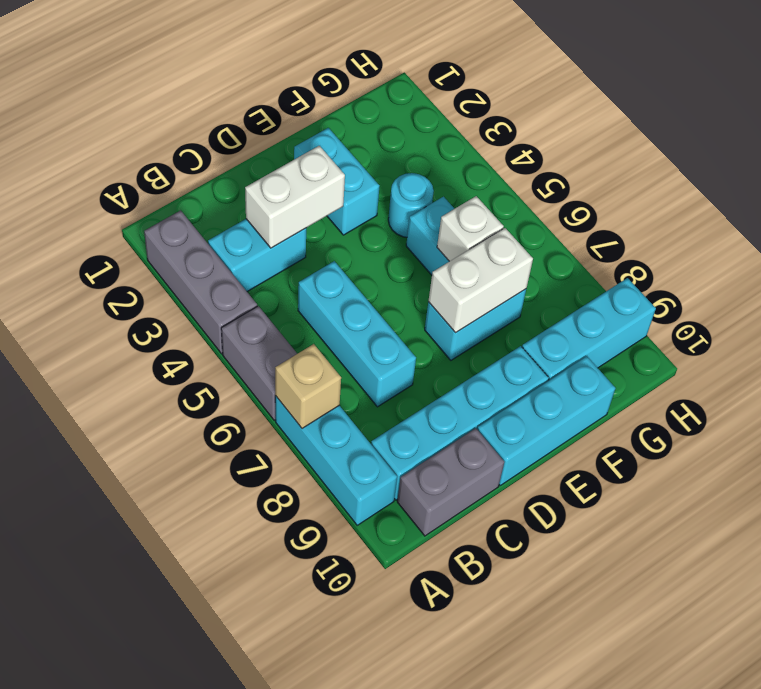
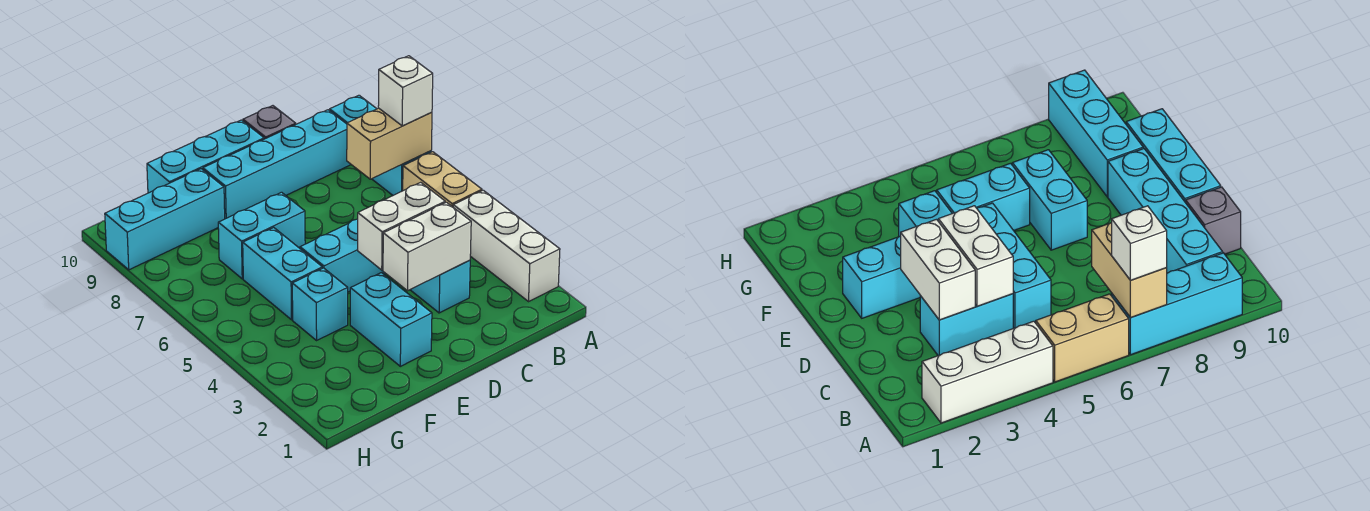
grey brick A2:A4 level 1 -> white brick A2:A4 level 1
grey brick A5:A6 level 1 -> tan brick A5:A6 level 1
tan brick A7 level 2 -> tan brick A7:B7 level 2
cyan brick B3:C3 level 1 -> cyan brick C3:C4 level 1
grey brick B10:C10 level 1 -> grey brick C10 level 1
cyan brick C5:C7 level 1 -> cyan brick C5:E5 level 1
white brick E7:F7 level 2 -> white brick C4:D4 level 2
cyan round brick F4 level 1 -> cyan brick F4 level 1
white brick F6 level 2 -> white brick A7 level 3

